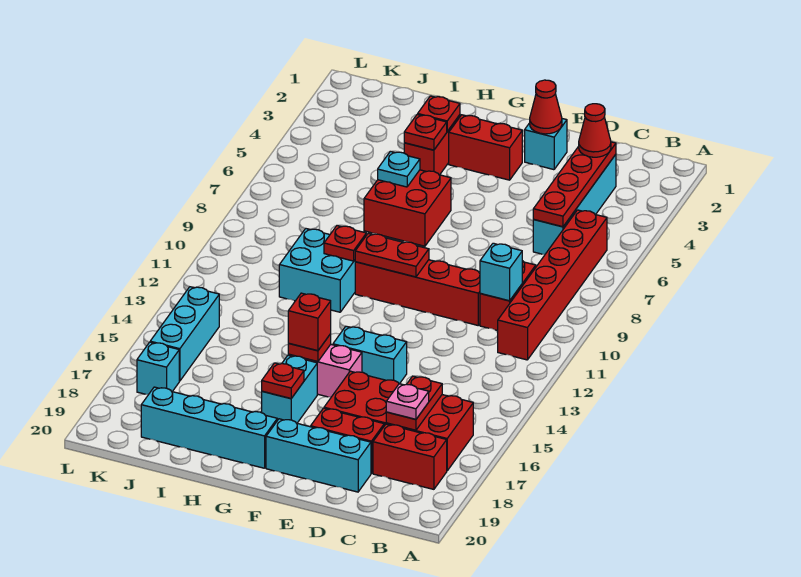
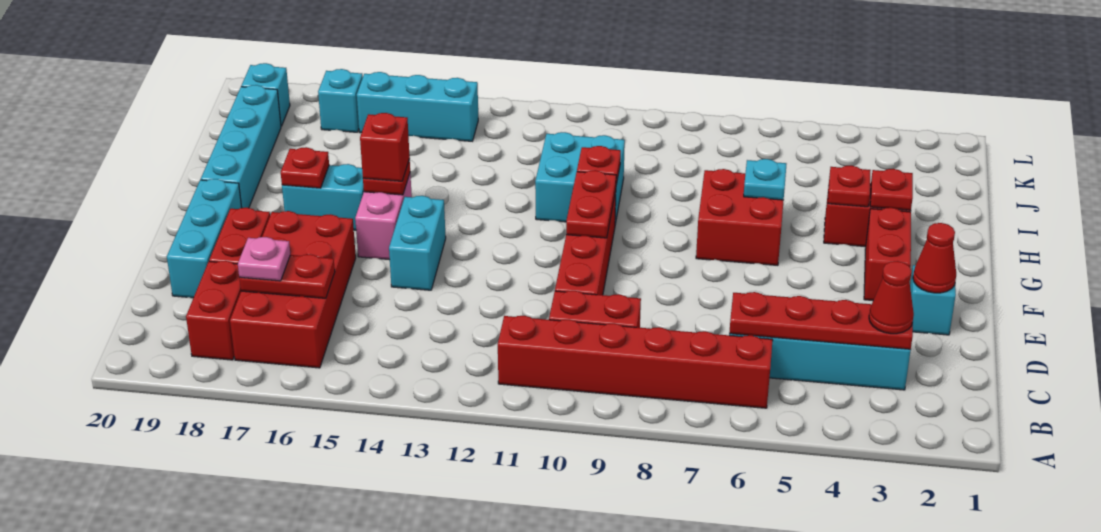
cyan brick C10 level 2 -> cyan brick K19 level 1

